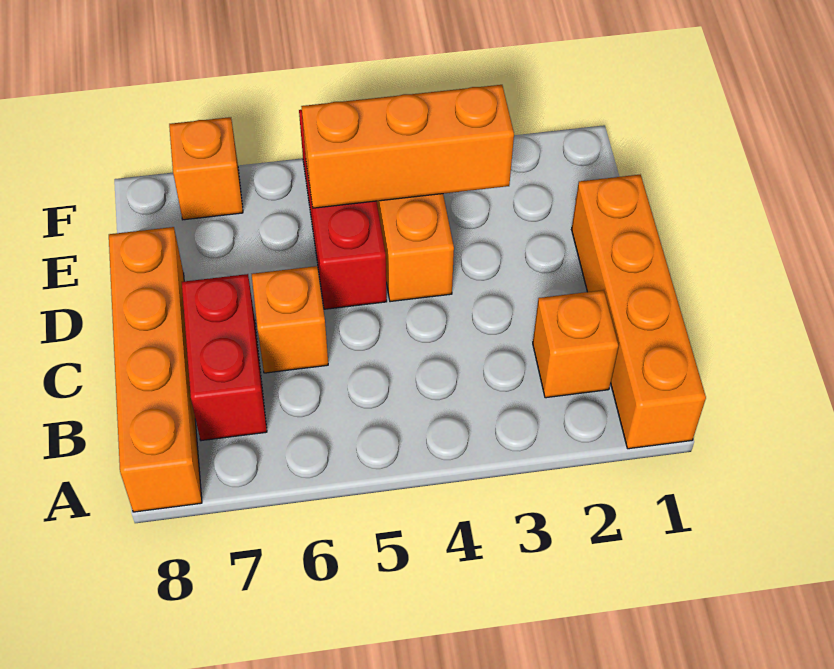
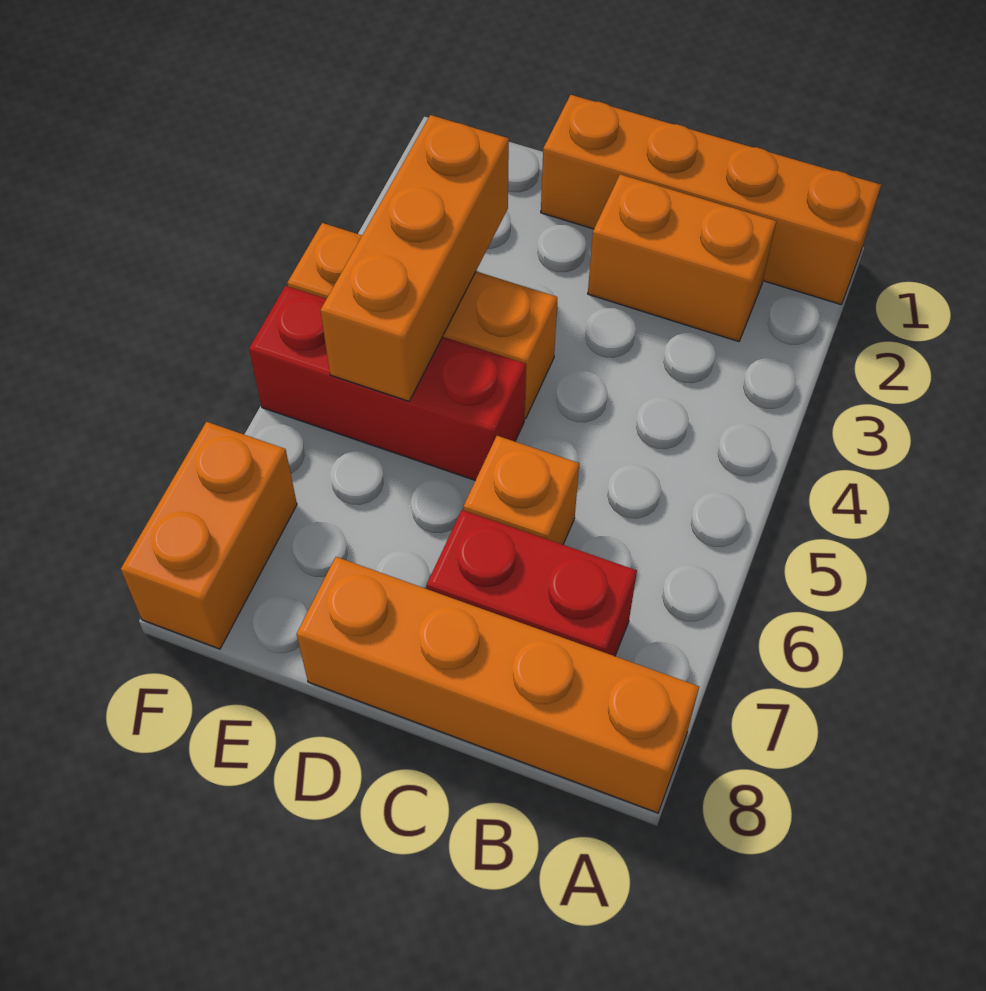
orange brick B2 level 1 -> orange brick B2:C2 level 1
orange brick F7 level 1 -> orange brick F7:F8 level 1

